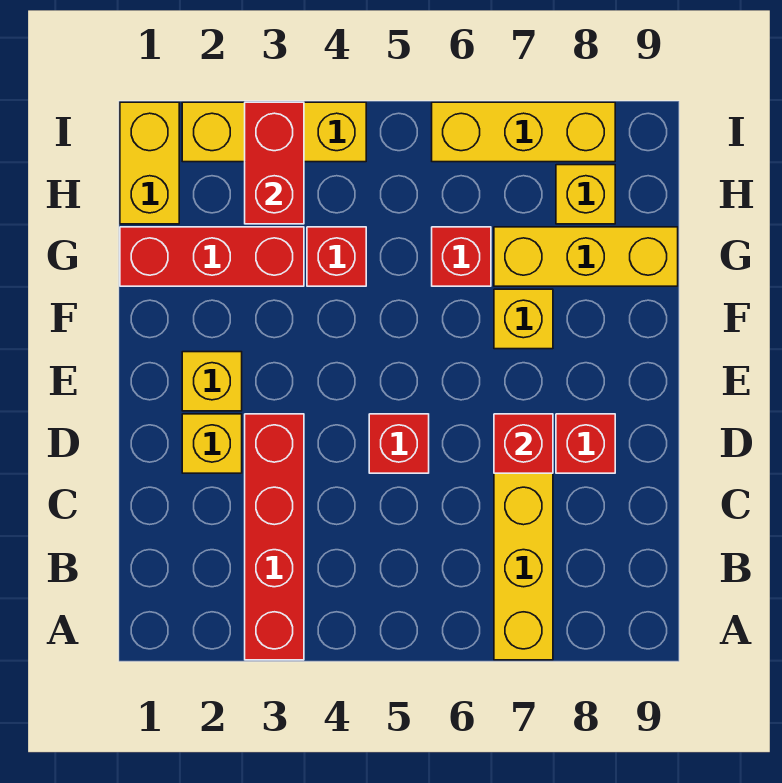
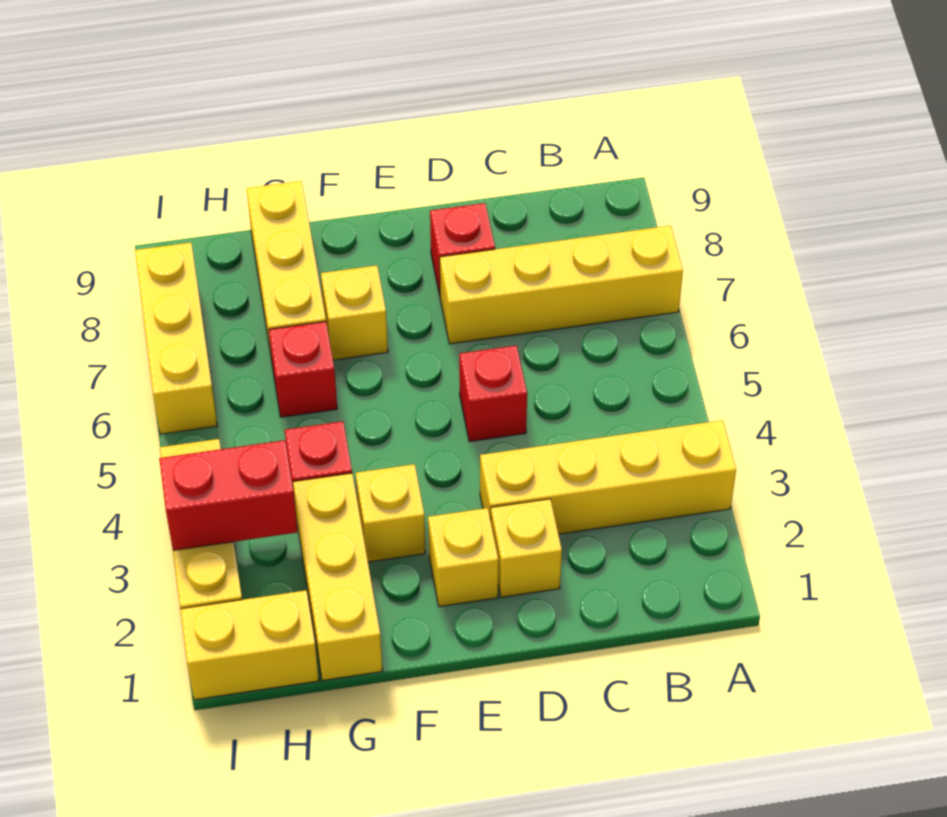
red brick A3:D3 level 1 -> yellow brick A3:D3 level 1
red brick D7 level 2 -> none
red brick G1:G3 level 1 -> yellow brick G1:G3 level 1
yellow brick H8 level 1 -> yellow brick F3 level 1

